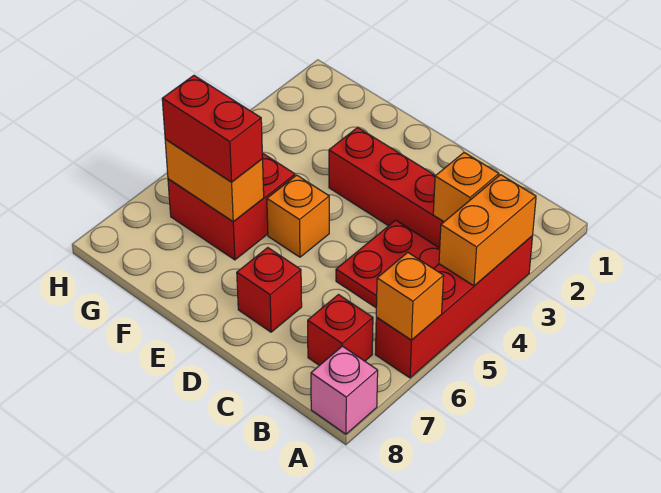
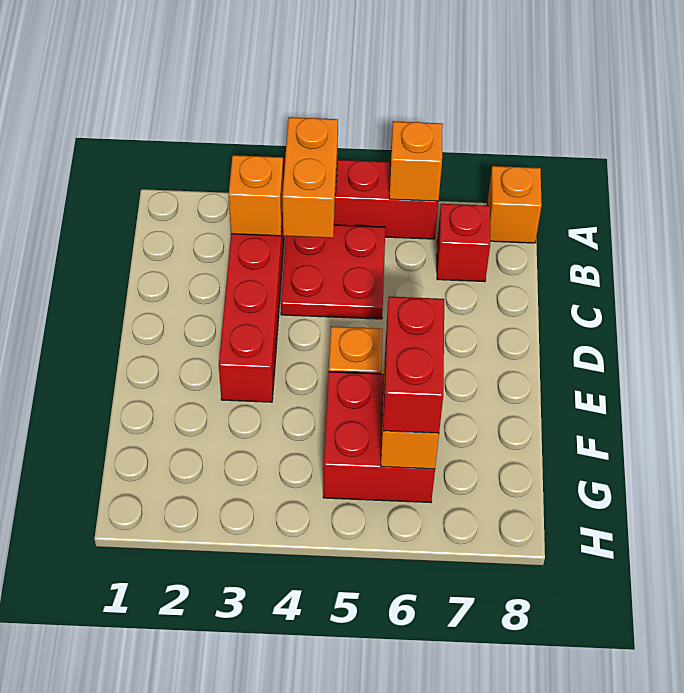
orange brick A3:A4 level 2 -> orange brick A4:B4 level 2
pink brick A8 level 1 -> orange brick A8 level 1
red brick D7 level 1 -> none

